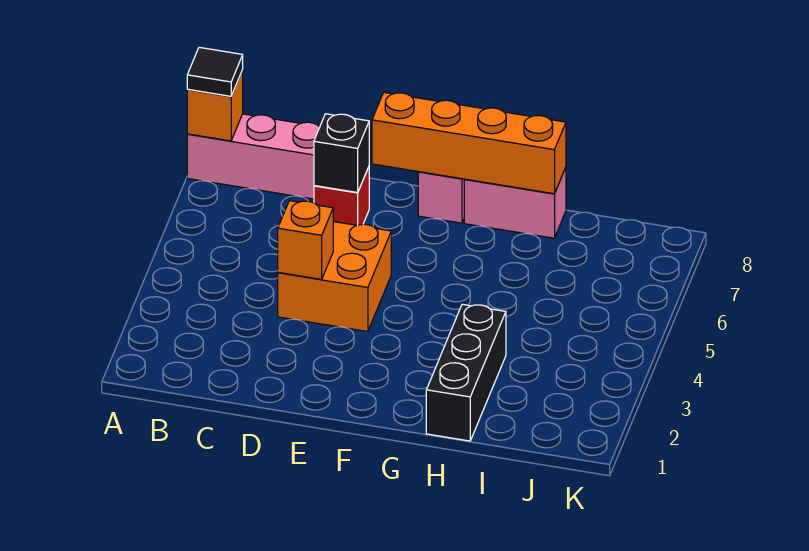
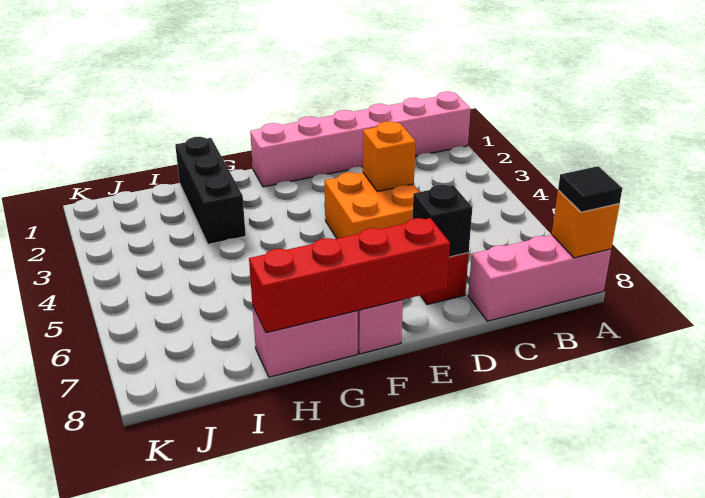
none -> pink brick A1:F1 level 1
orange brick E8:H8 level 2 -> red brick E8:H8 level 2

